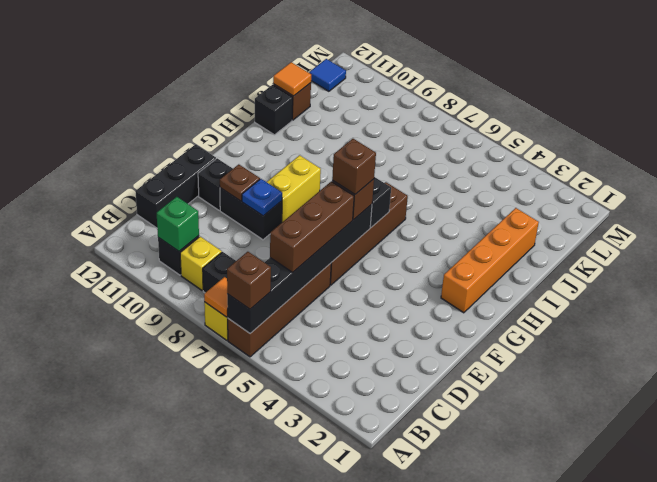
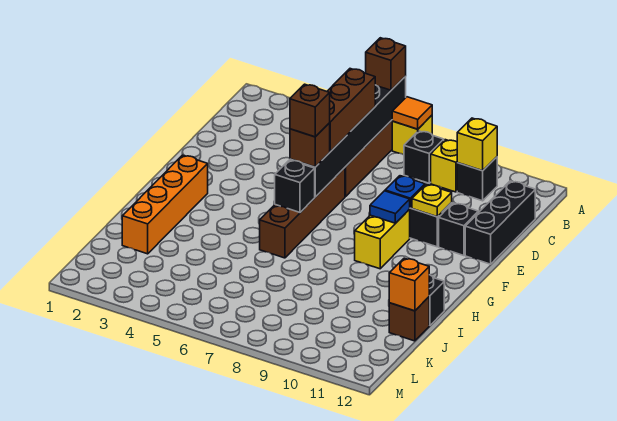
green brick B10 level 2 -> yellow brick B10 level 2
brown plate E10 level 2 -> yellow plate E10 level 2
orange tile J12 level 2 -> orange brick J12 level 2
blue tile L12 level 1 -> blue tile F9 level 2

